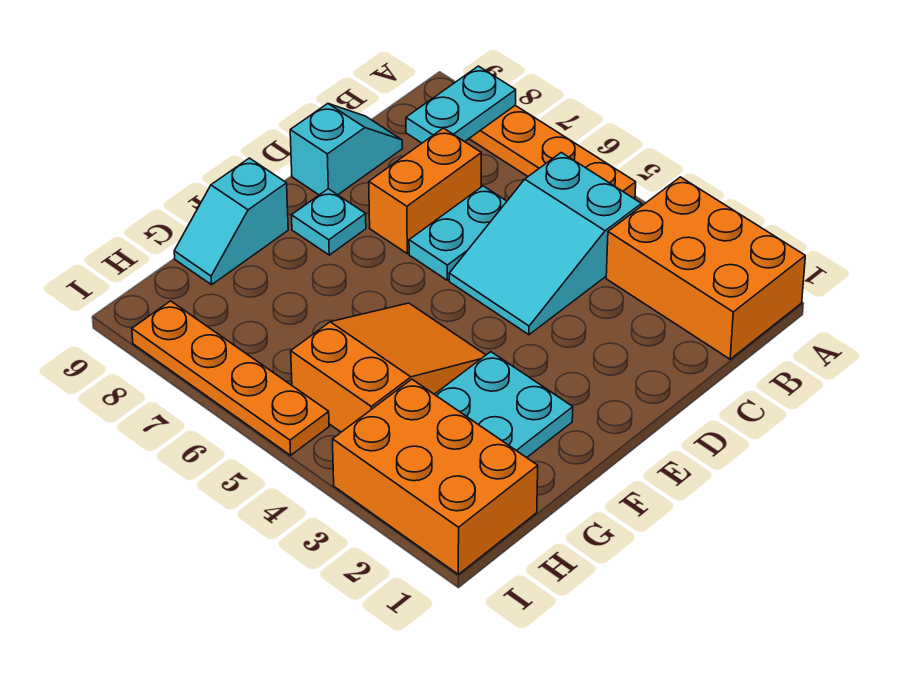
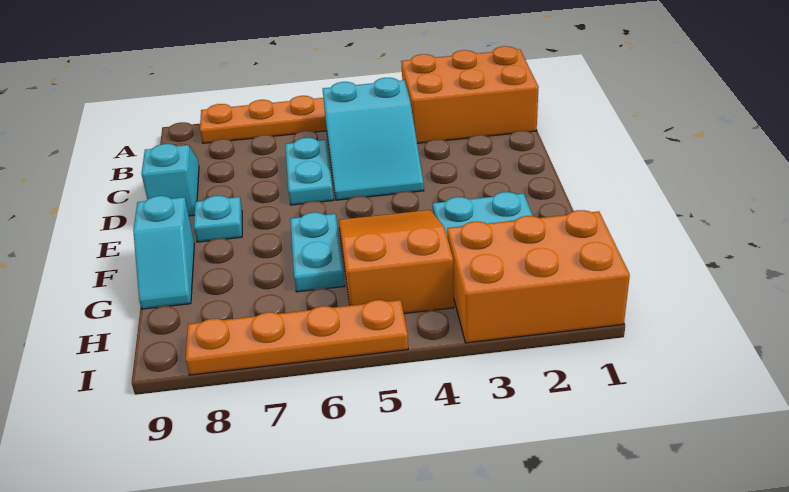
cyan plate A8:B8 level 2 -> cyan plate F6:G6 level 1
orange brick C7:D7 level 1 -> none

